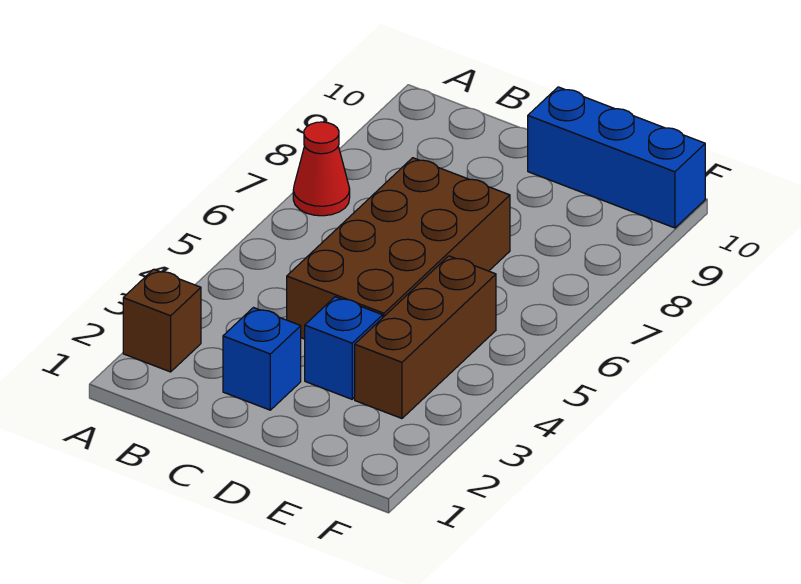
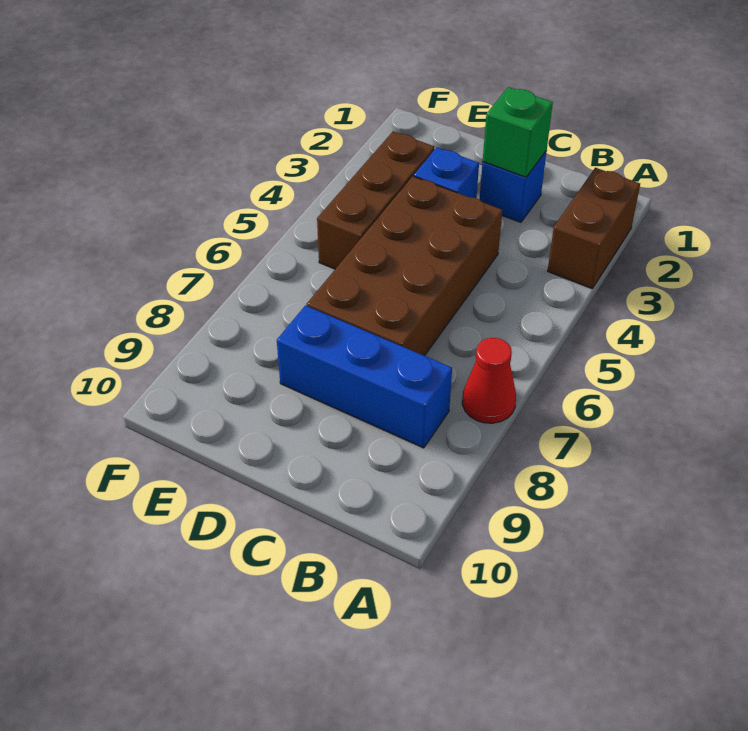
brown brick A2 level 1 -> brown brick A2:A3 level 1
none -> green brick C2 level 2
blue brick D10:F10 level 1 -> blue brick B8:D8 level 1

